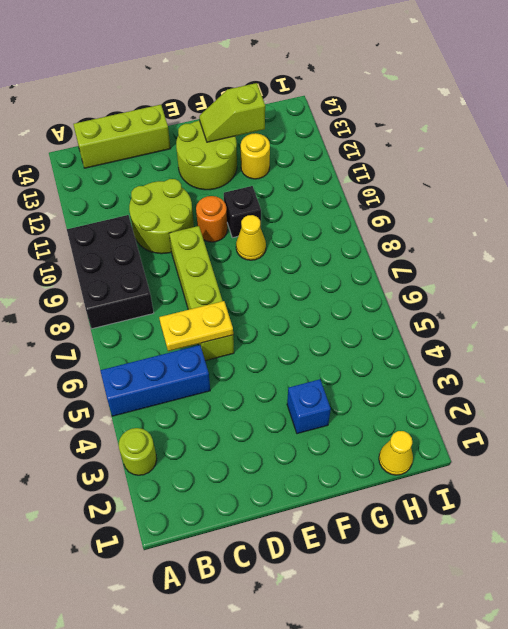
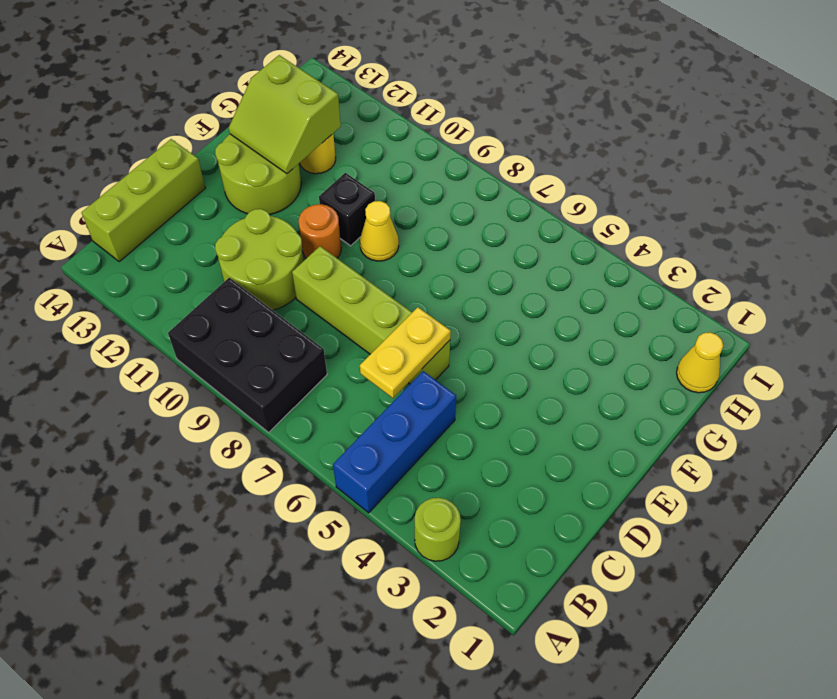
blue brick F3 level 1 -> none
lime slope F13:G13 level 2 top G -> lime slope F12:G13 level 2 top G

